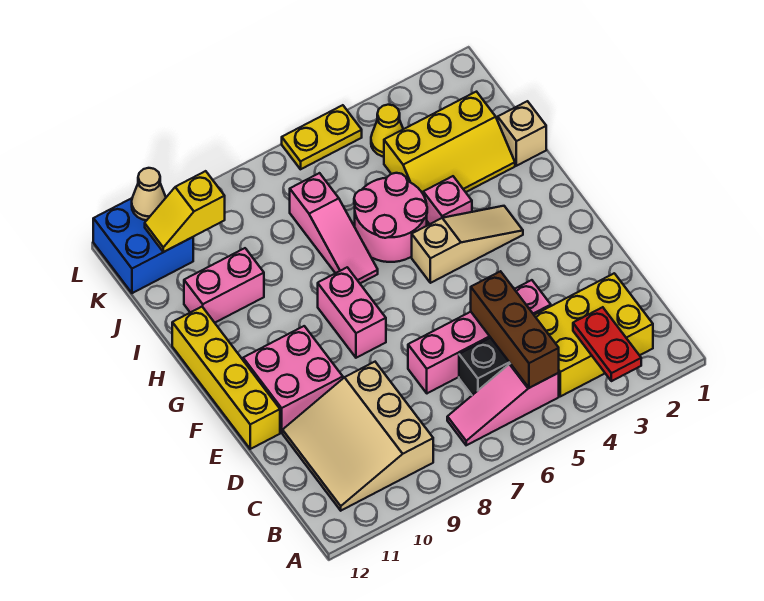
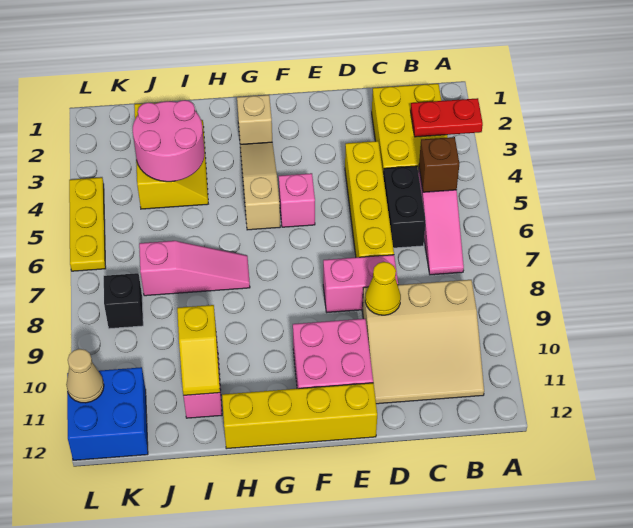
brown brick B5:D5 level 2 -> brown brick B5 level 2
pink brick D4:D7 level 1 -> yellow brick D4:D7 level 1
pink brick F8:G8 level 1 -> pink brick D8:E8 level 1
pink brick H4 level 1 -> pink brick F5 level 1
pink round brick H5:I6 level 1 -> pink round brick I3:J4 level 2
tan brick I1 level 1 -> tan brick G2 level 1
yellow cone K4 level 1 -> yellow cone D9 level 2
none -> black brick K8 level 1
yellow slope K10:K11 level 2 top 10 -> yellow slope I10:I11 level 2 top 10
yellow plate L5:L6 level 1 -> yellow plate L4:L6 level 1

